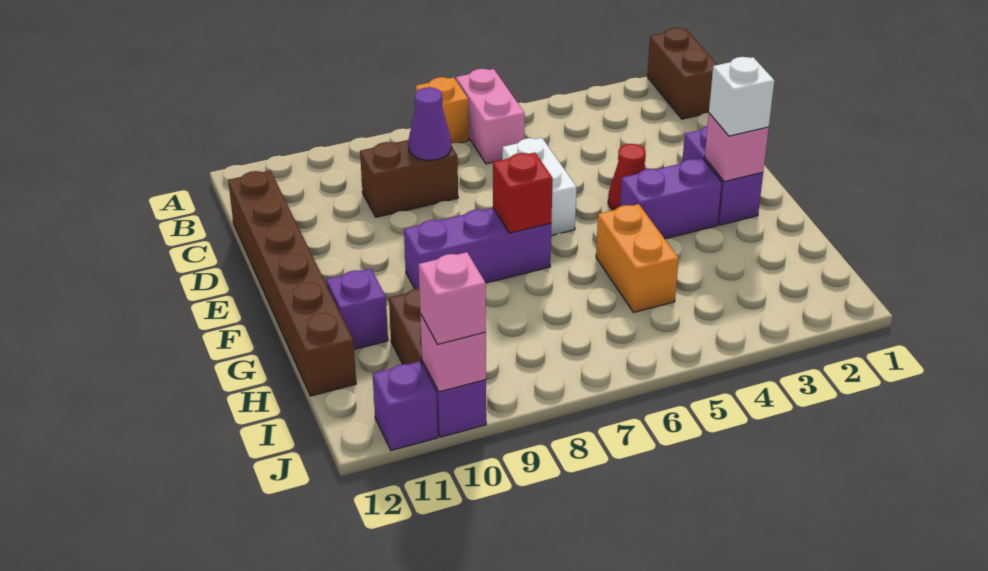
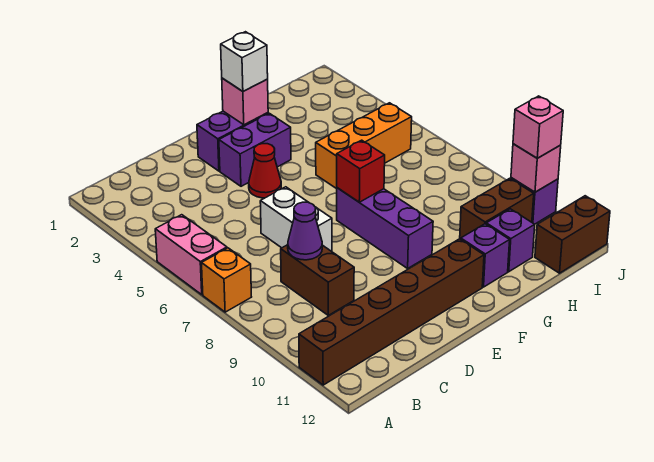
brown brick A1:B1 level 1 -> brown brick I12:J12 level 1
pink brick A6:B6 level 1 -> pink brick A5:A6 level 1
brown brick C12:H12 level 1 -> brown brick A11:F11 level 1
white brick D6:E6 level 1 -> white brick D6:D7 level 1
purple brick F3:F4 level 1 -> purple brick E3:F3 level 1
orange brick G5:H5 level 1 -> orange brick G5:I5 level 1
purple brick J11 level 1 -> purple brick H11 level 1

